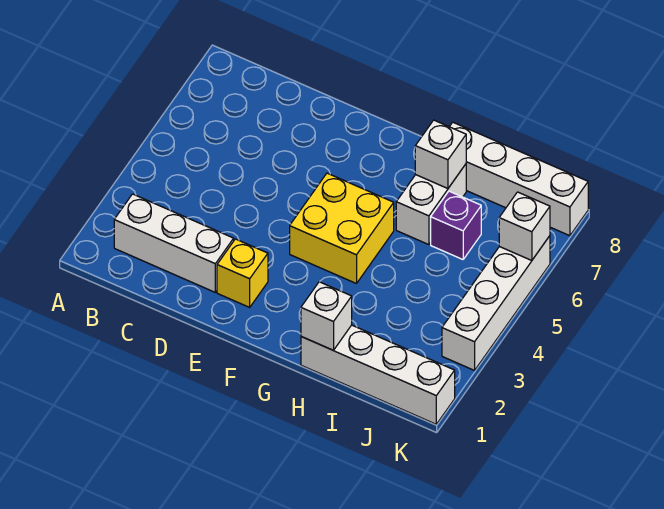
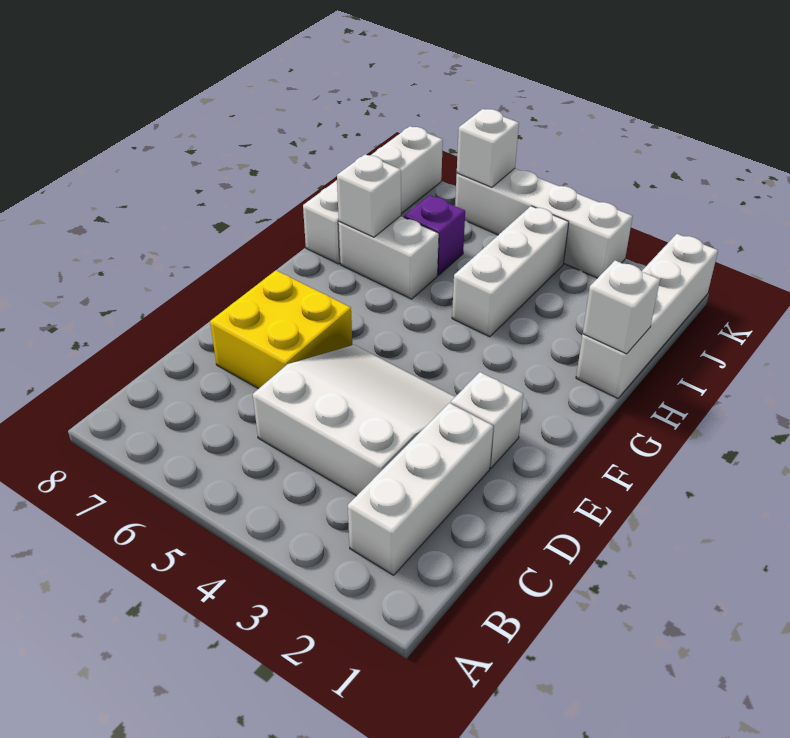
none -> white slope C3:E5 level 1 top C
yellow brick E2 level 1 -> white brick E2 level 1
yellow brick F4:G5 level 1 -> yellow brick D6:E7 level 1
none -> white brick H4:J4 level 1

